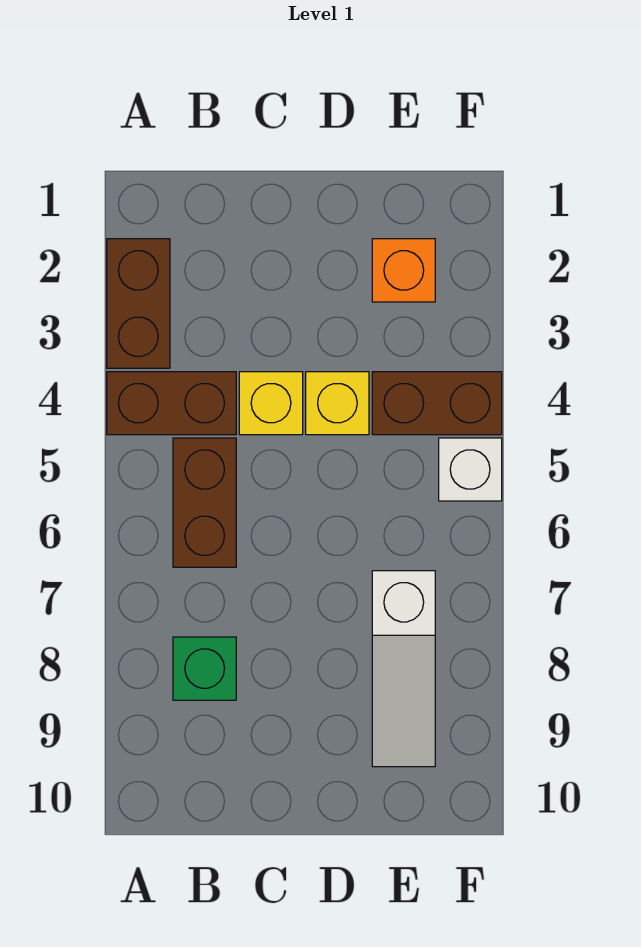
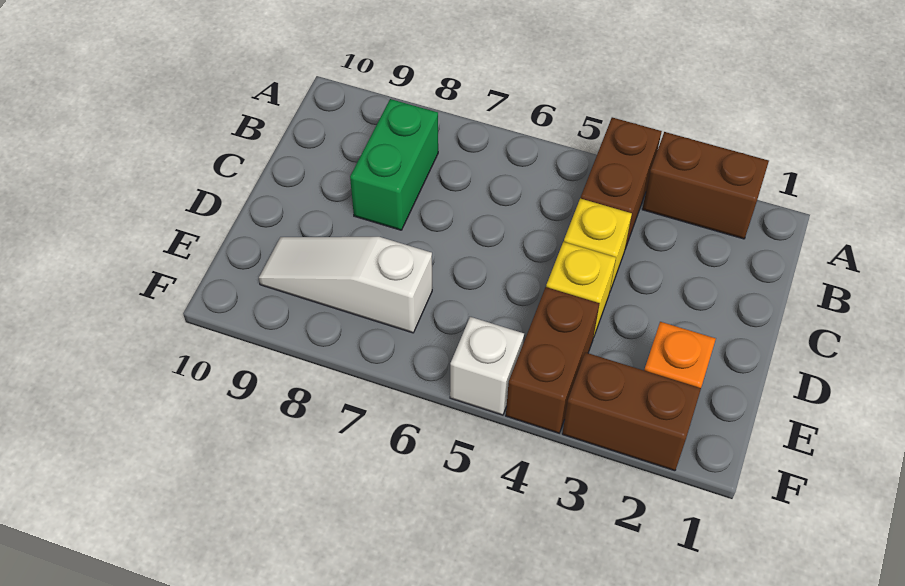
brown brick B5:B6 level 1 -> brown brick F2:F3 level 1
green brick B8 level 1 -> green brick B8:C8 level 1

